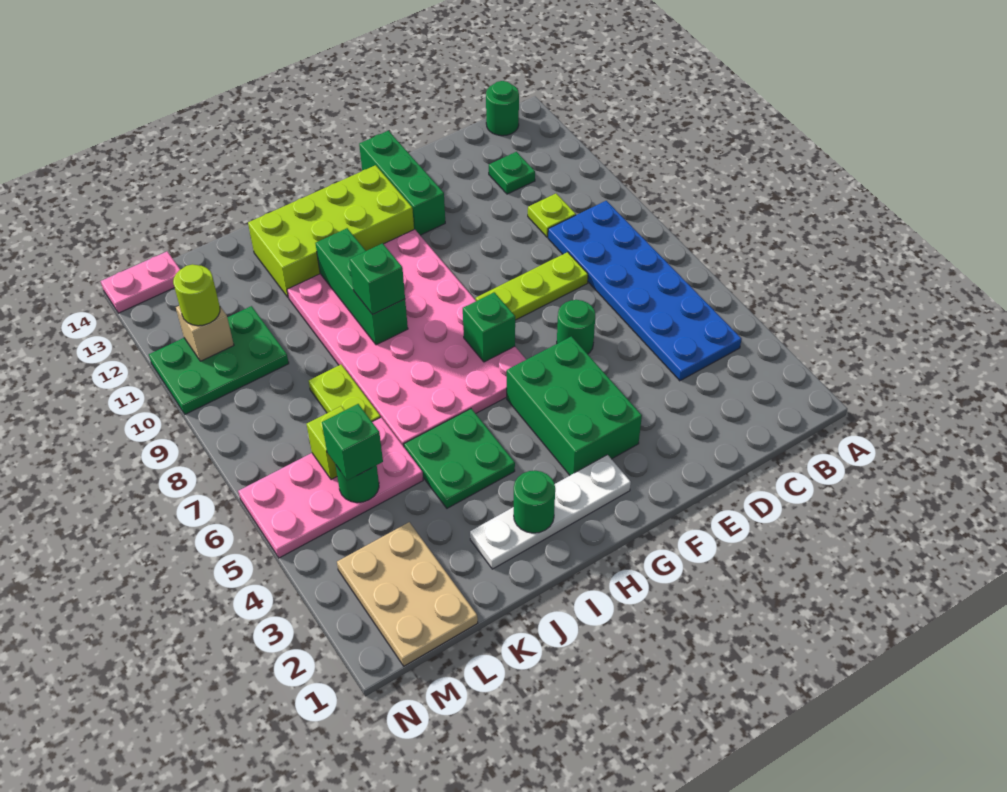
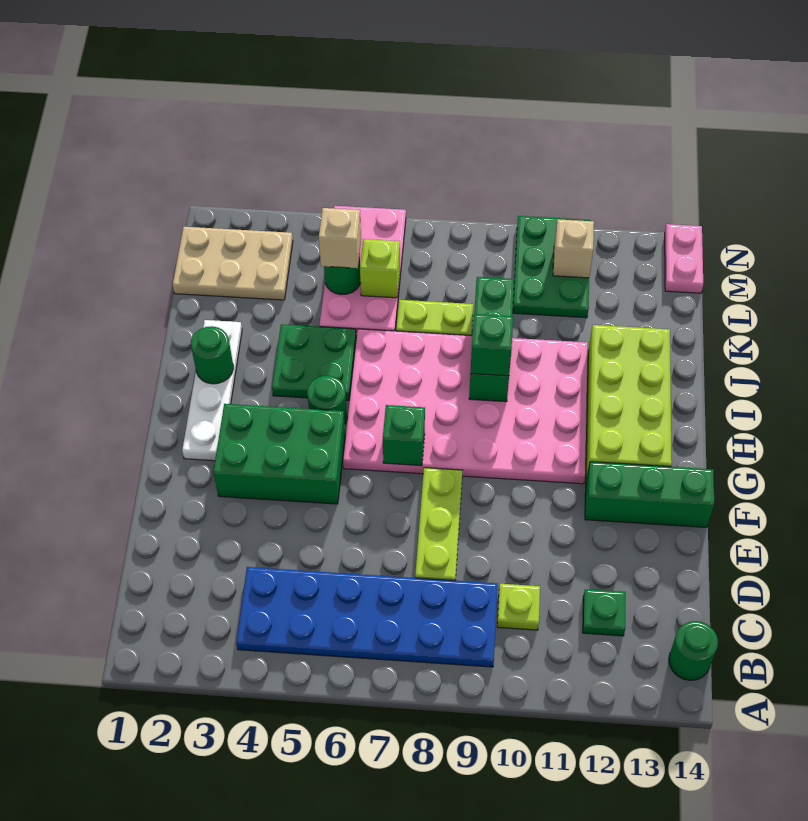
green round brick E6 level 1 -> green round brick H5 level 1
green brick I9:I11 level 2 -> green brick I9:K9 level 2
green brick L5 level 3 -> tan brick L5 level 3
lime round brick M11 level 3 -> none

